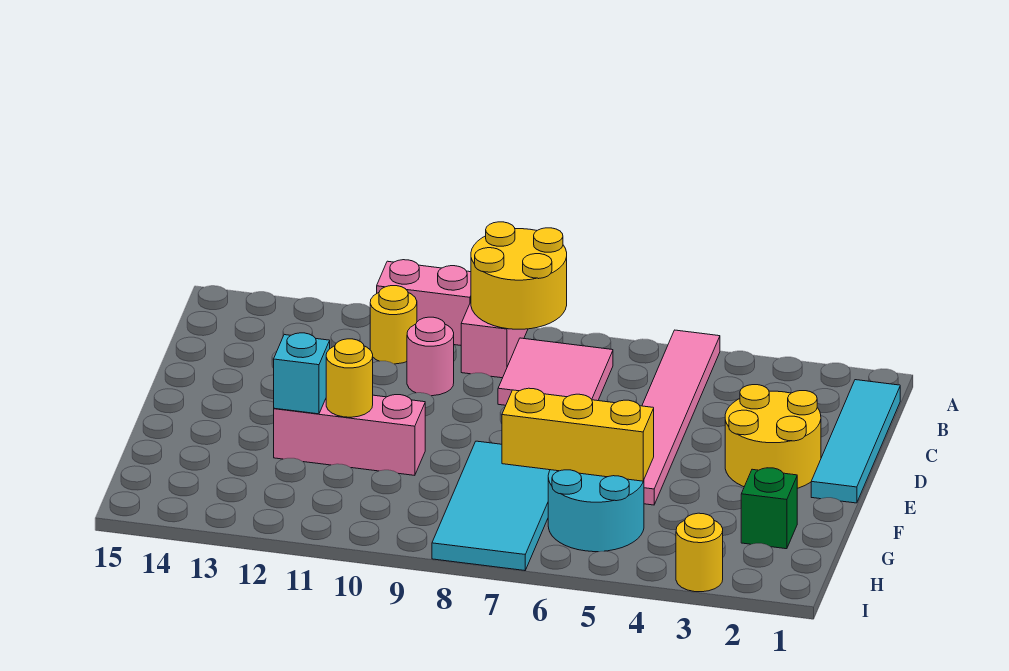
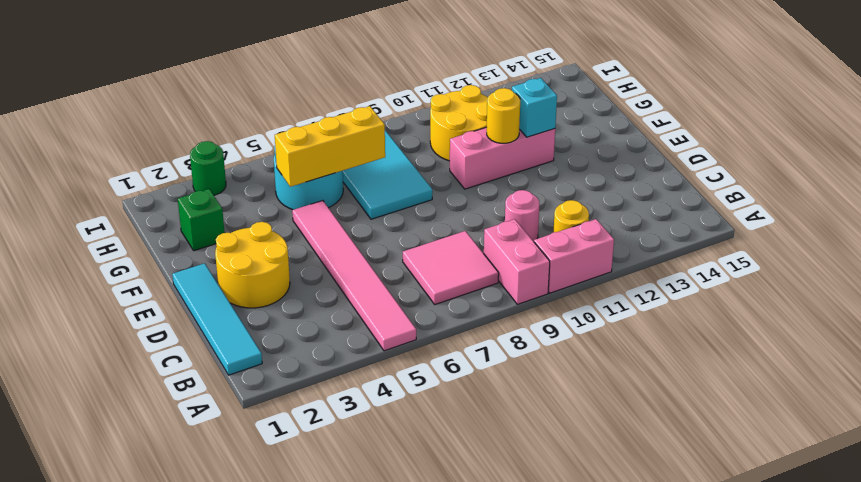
yellow round brick A8:B9 level 2 -> yellow round brick G10:H11 level 1
yellow round brick I3 level 1 -> green round brick I3 level 1

